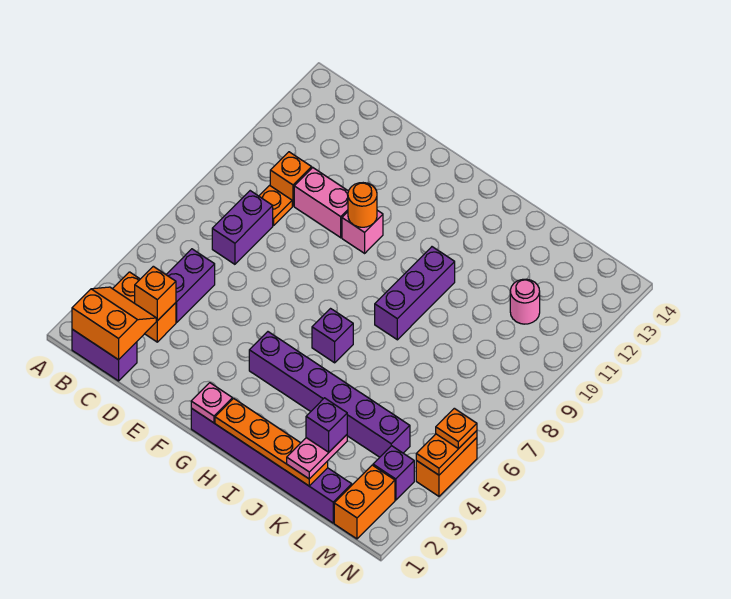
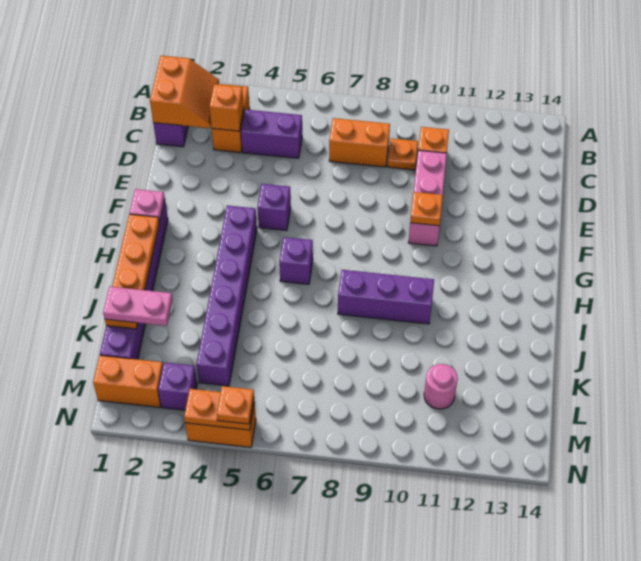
purple brick C7:C8 level 1 -> orange brick C7:C8 level 1
orange round brick F10 level 2 -> orange plate F10 level 2
purple brick K2 level 4 -> purple brick F5 level 1

